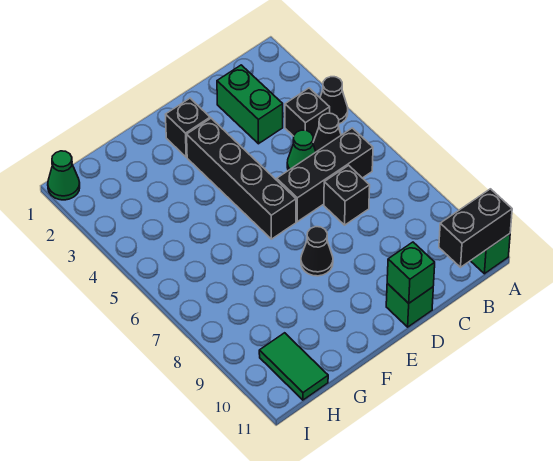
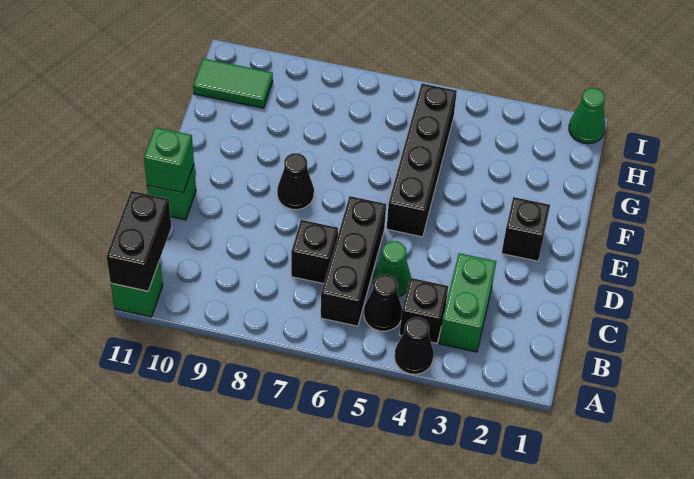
green brick C2:C3 level 1 -> green brick B3:C3 level 1
black brick E3:E6 level 1 -> black brick E5:H5 level 1

